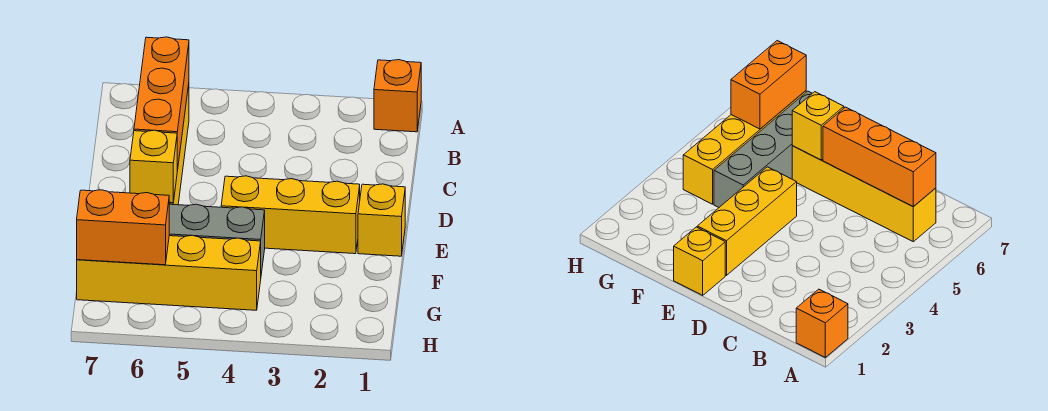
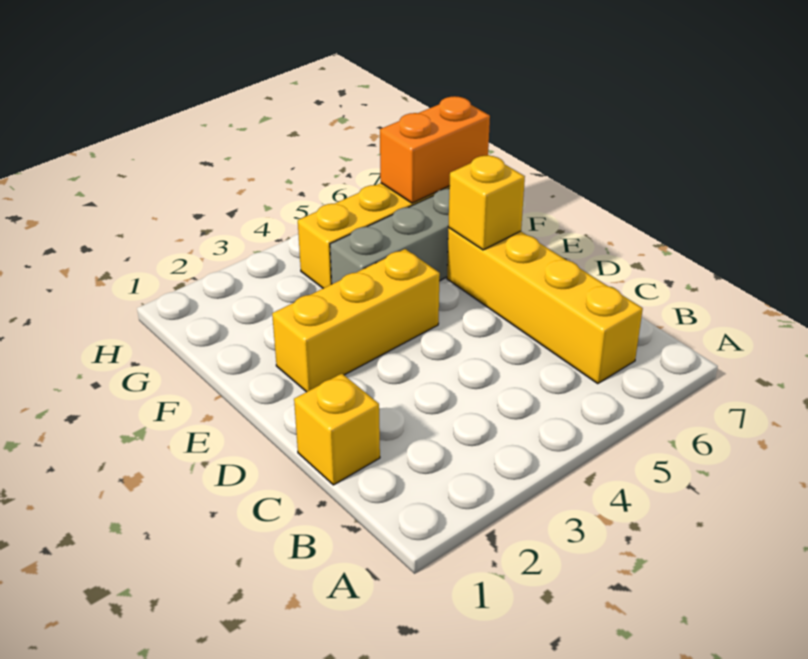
orange brick A1 level 1 -> none
orange brick B6:D6 level 2 -> none
yellow brick E1 level 1 -> yellow brick C1 level 1

